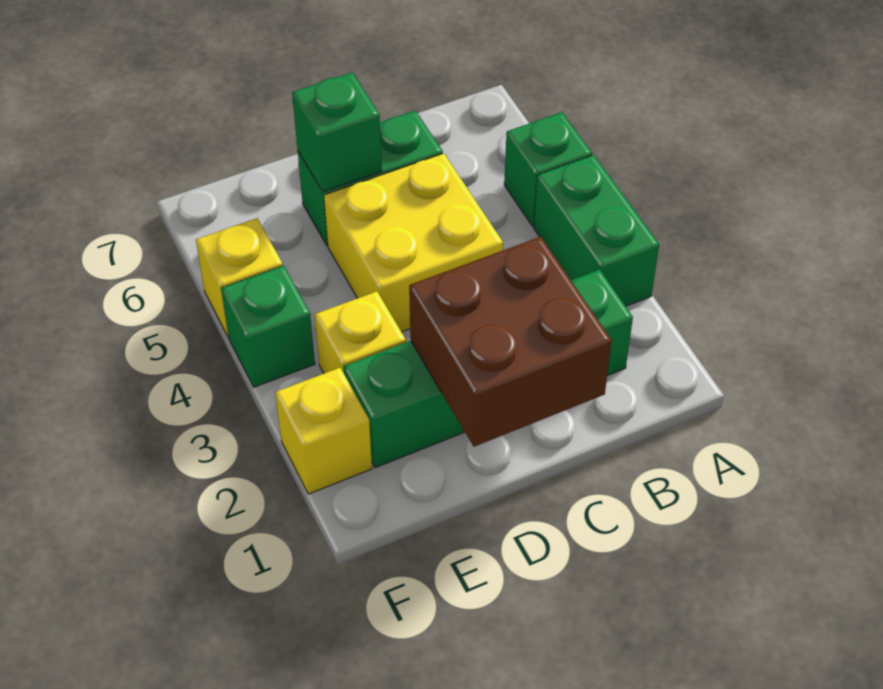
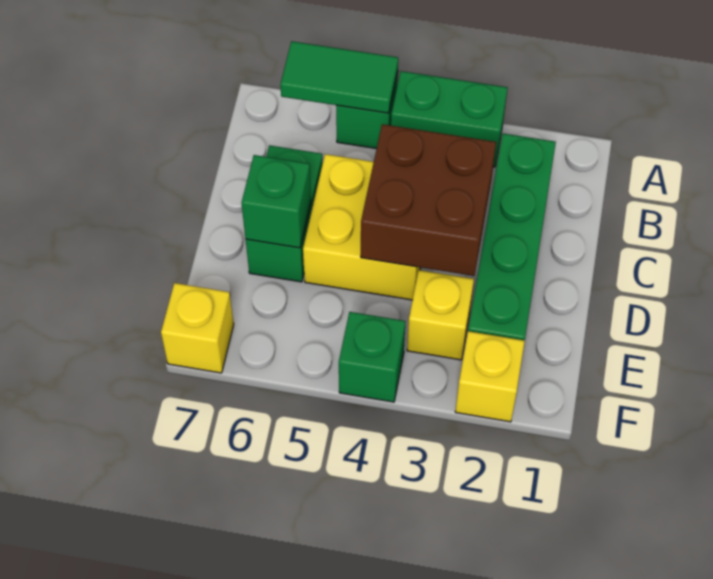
none -> green tile A5:A6 level 2
brown brick C1:D2 level 2 -> brown brick C3:D4 level 2
yellow brick F5 level 1 -> yellow brick F7 level 1

